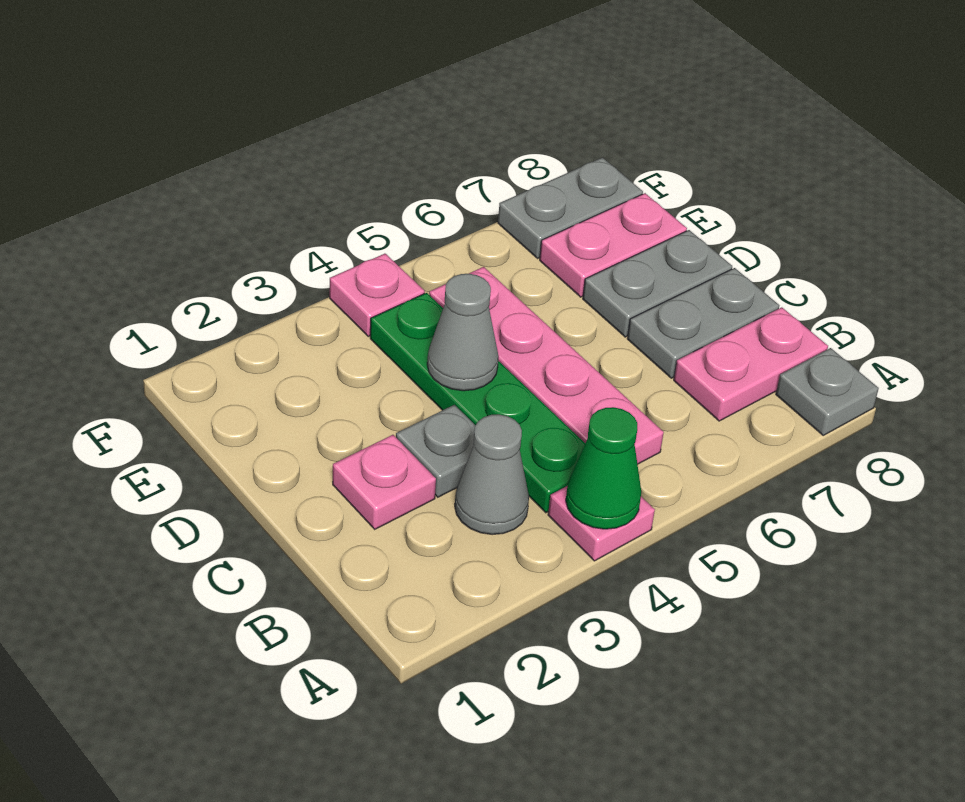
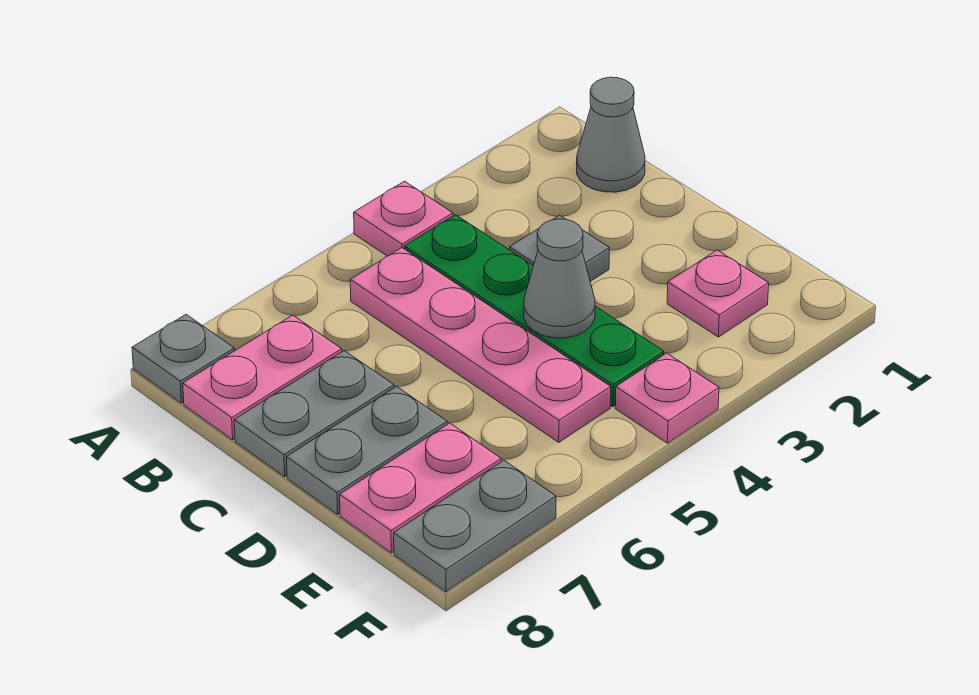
green cone A4 level 2 -> none
grey cone B3 level 1 -> grey cone B1 level 1
pink plate C2 level 1 -> pink plate E2 level 1

